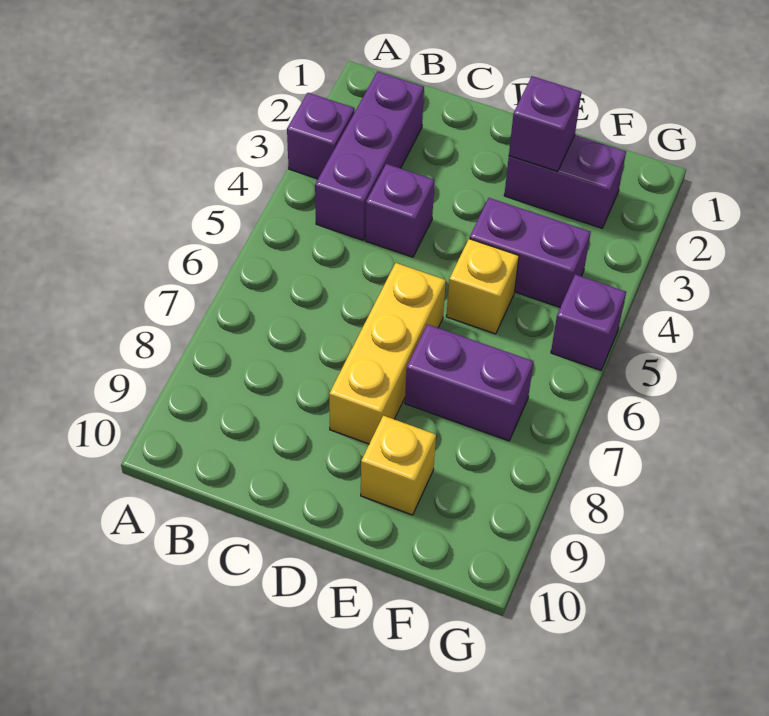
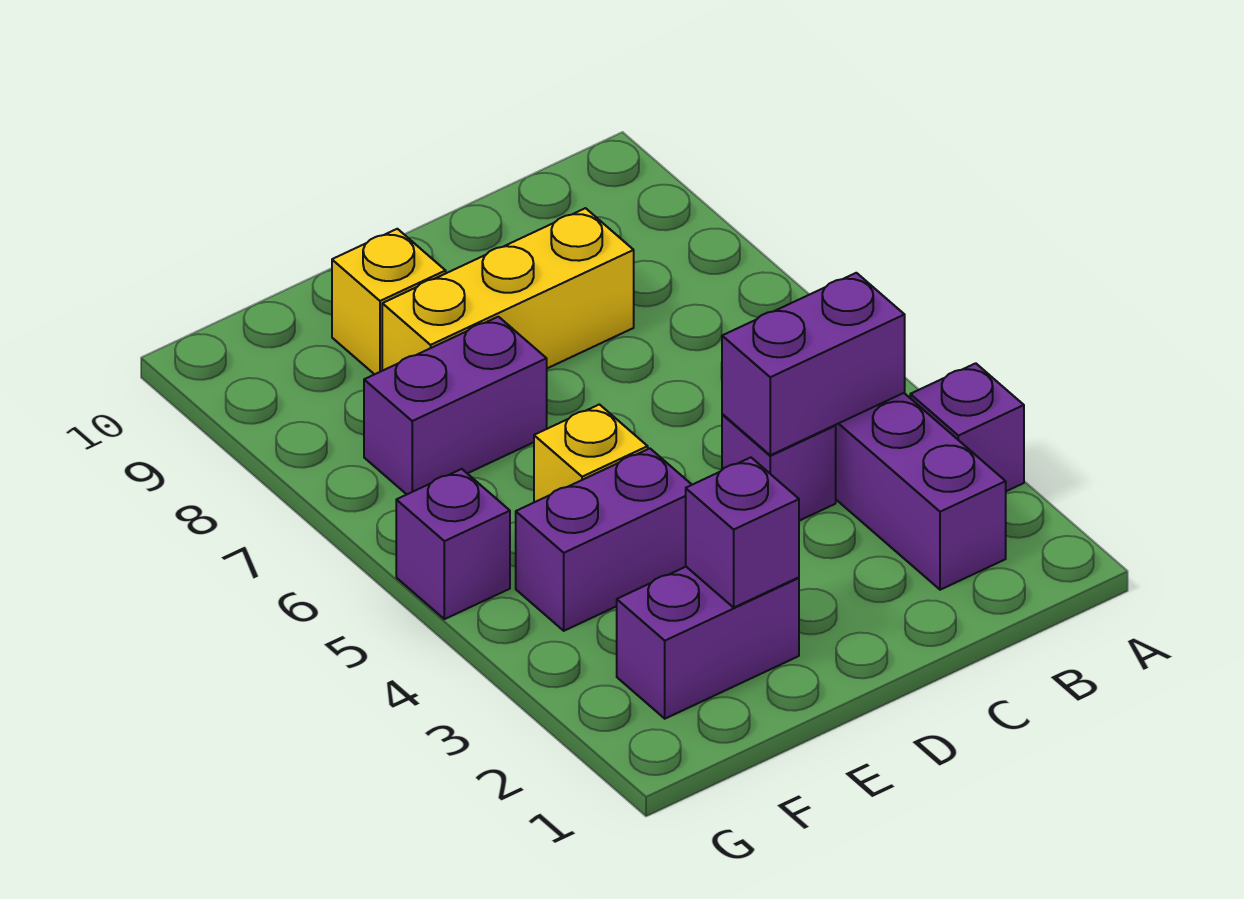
none -> purple brick B4:C4 level 2
yellow brick D6:D8 level 1 -> yellow brick C8:E8 level 1

